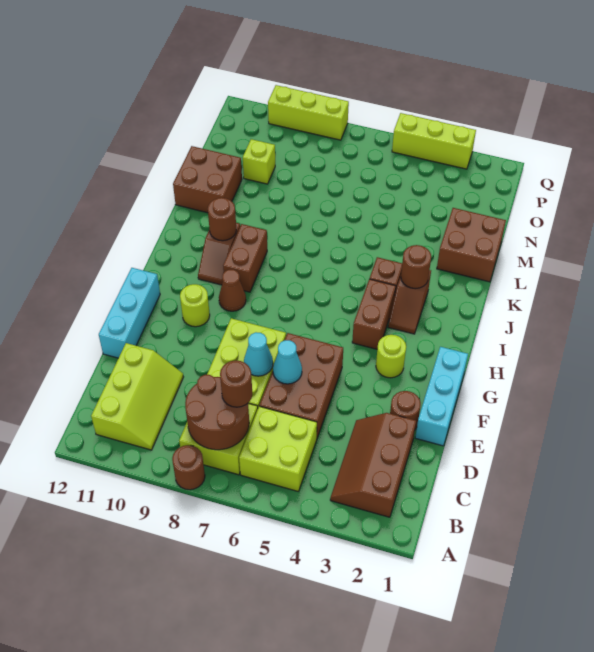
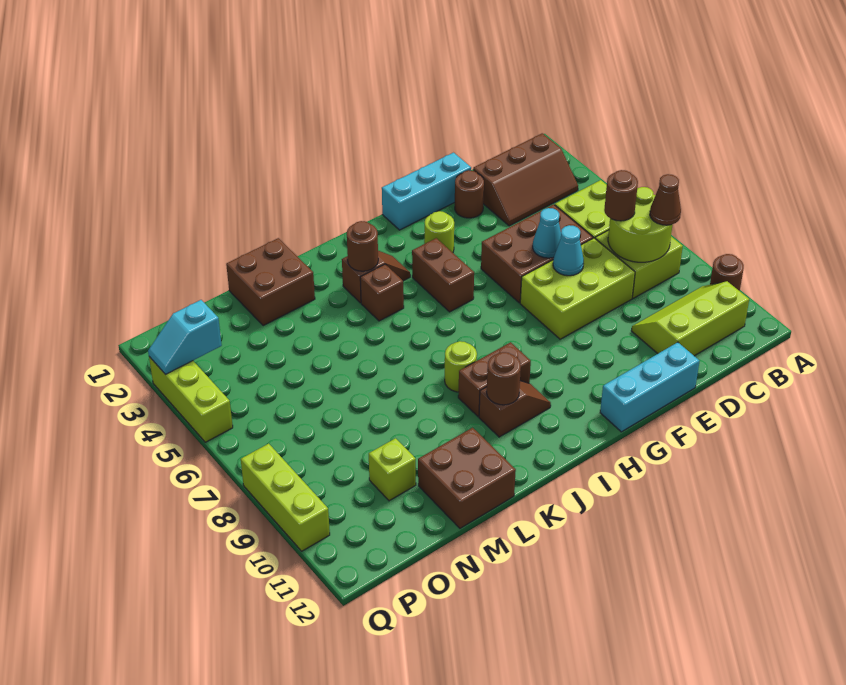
brown round brick A8 level 1 -> brown round brick A10 level 1
brown round brick B7:C8 level 2 -> lime round brick B7:C8 level 2
lime round brick G10 level 1 -> lime round brick J8 level 1
brown brick H4:I4 level 1 -> brown brick H4:H5 level 1
brown cone H9 level 1 -> brown cone B8 level 3
none -> cyan slope P3:Q3 level 2 top P

